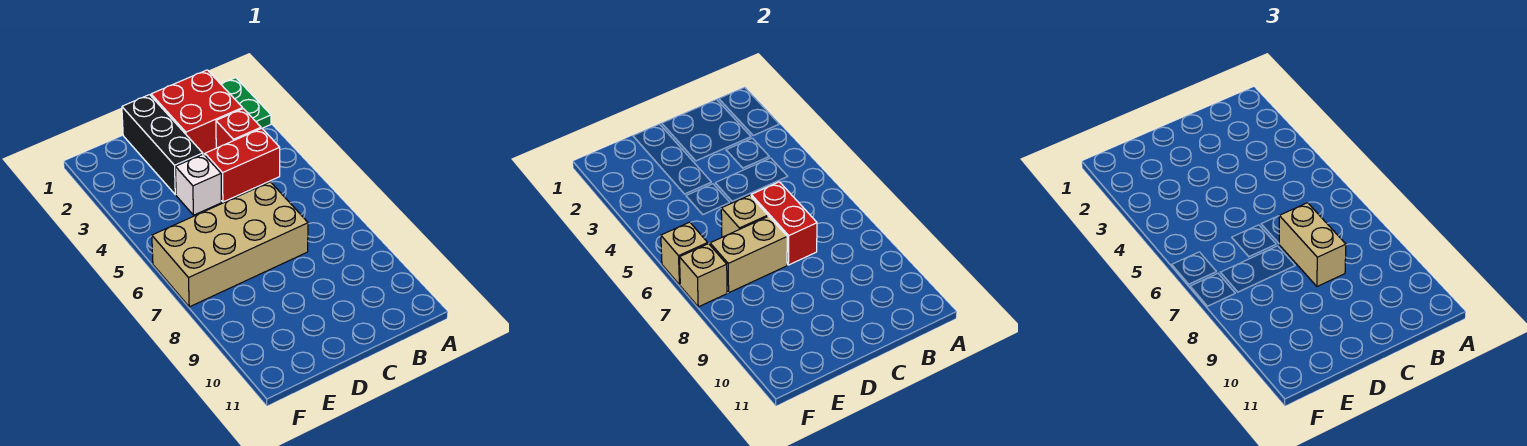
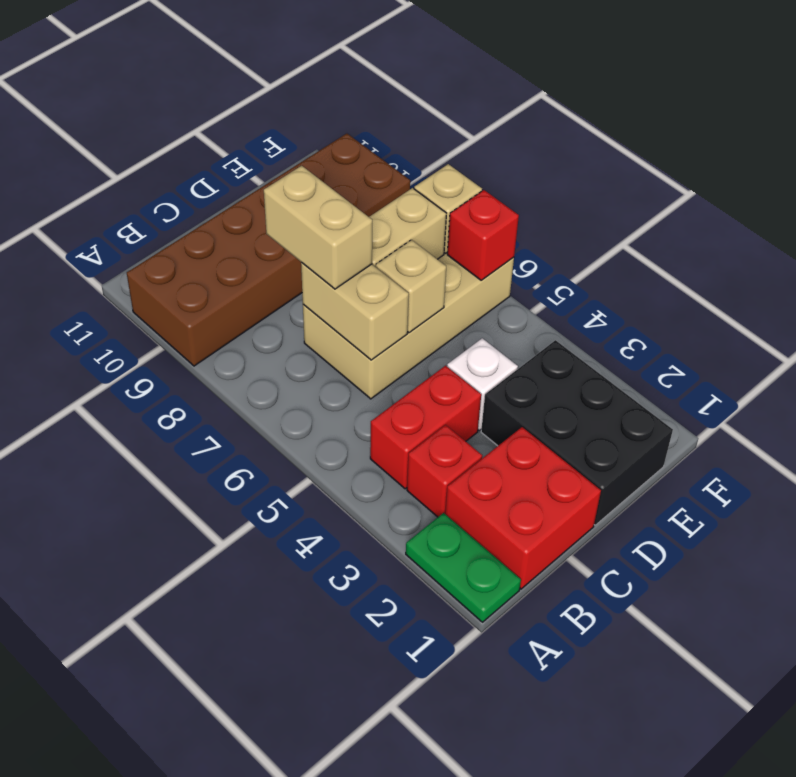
none -> brown brick A9:F10 level 1
red brick C6:C7 level 2 -> tan brick C6:C7 level 2
black brick D1:D3 level 1 -> black brick D1:E3 level 1
tan brick F6 level 2 -> red brick F6 level 2

